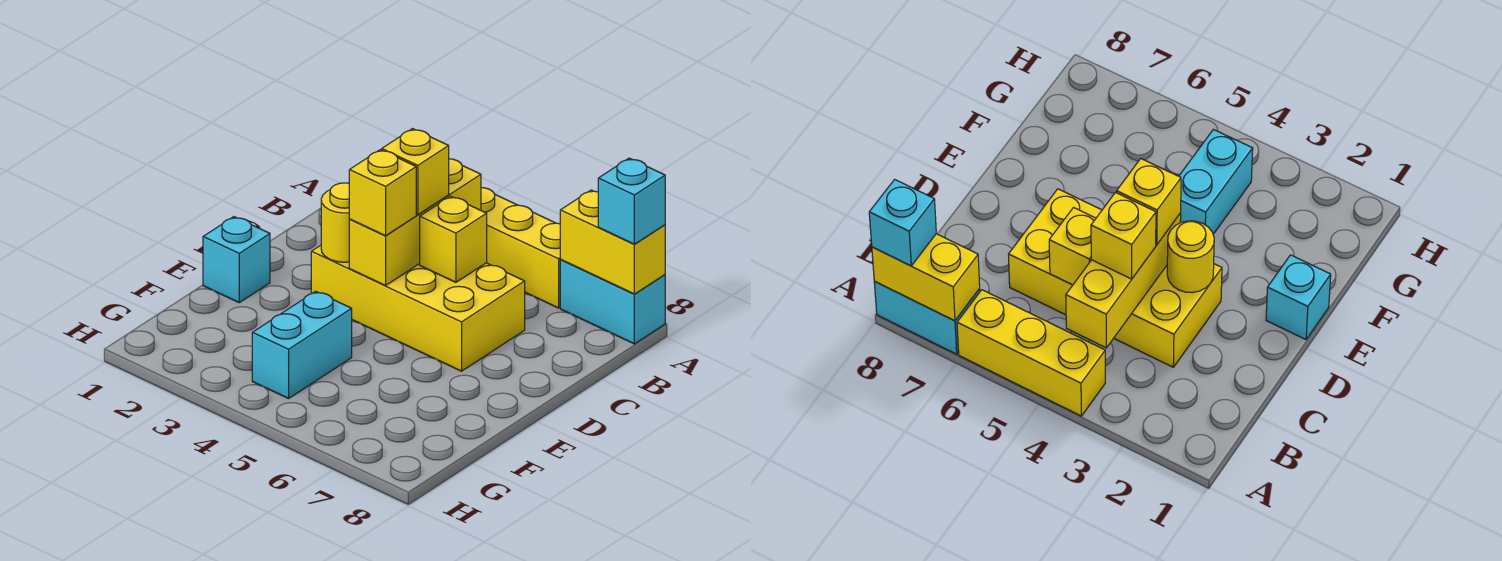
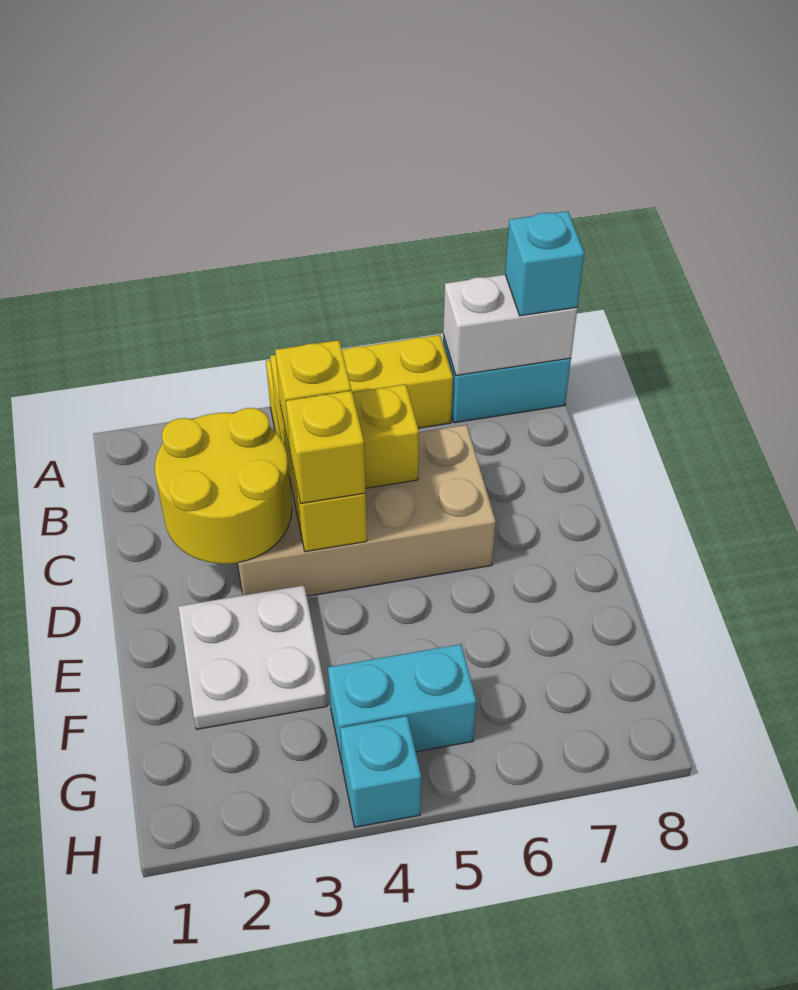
yellow brick A7:A8 level 2 -> white brick A7:A8 level 2
yellow brick C3:D6 level 1 -> tan brick C3:D6 level 1
yellow round brick D3 level 2 -> yellow round brick C2:D3 level 2
cyan brick E1 level 1 -> cyan brick H4 level 1
none -> white plate E2:F3 level 1
cyan brick F4:G4 level 1 -> cyan brick G4:G5 level 1

